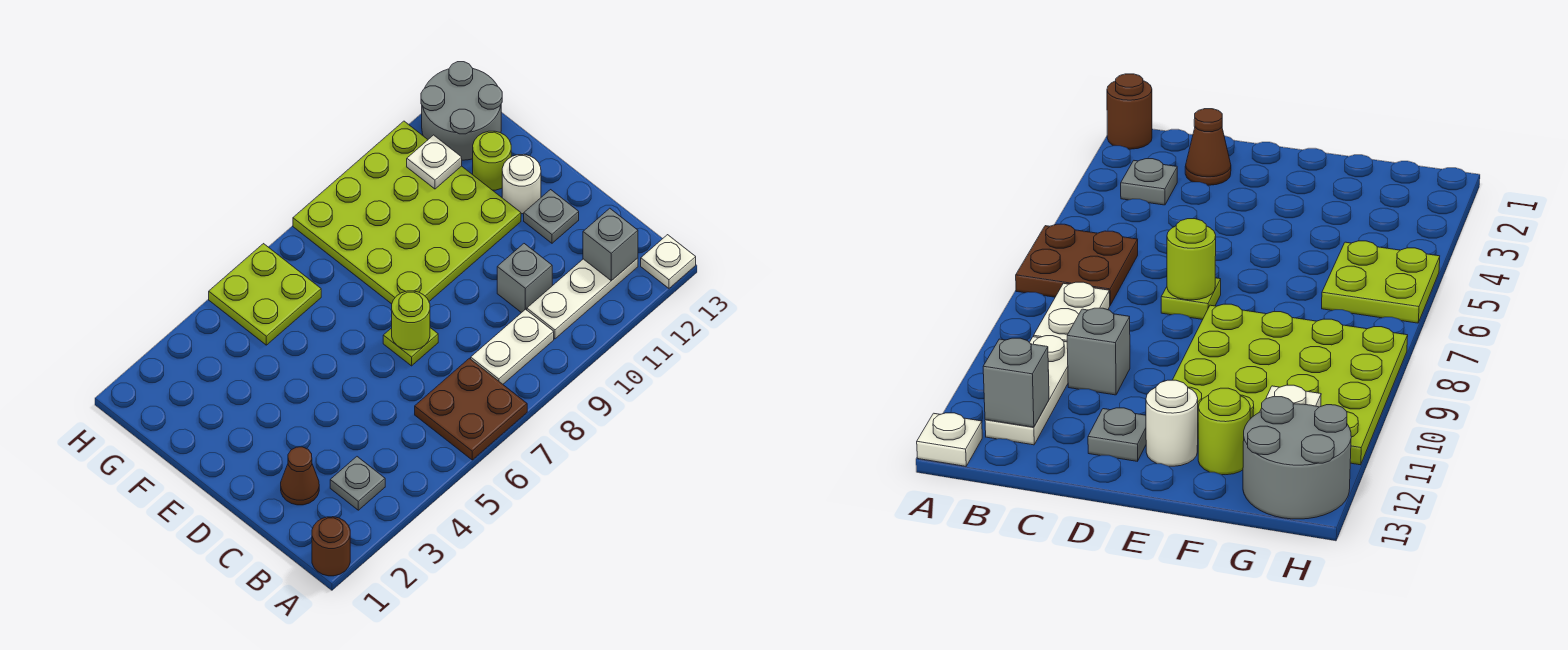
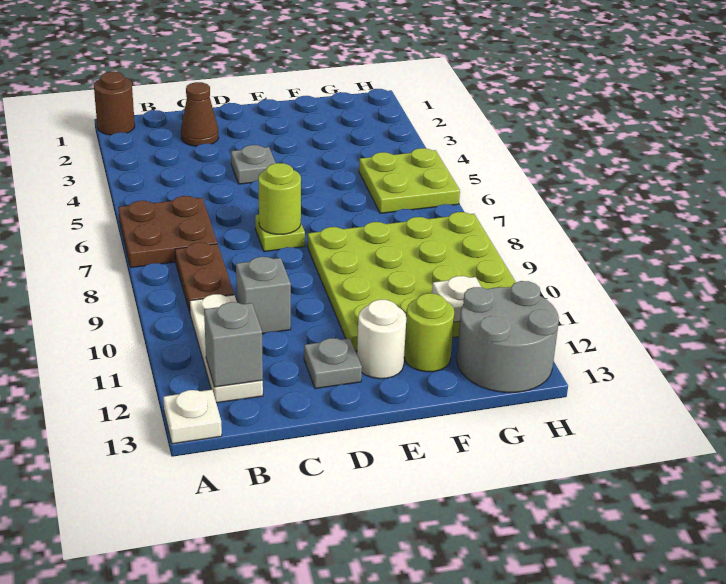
grey plate B3 level 1 -> grey plate D4 level 1
white plate B8:B9 level 1 -> brown plate B8:B9 level 1

